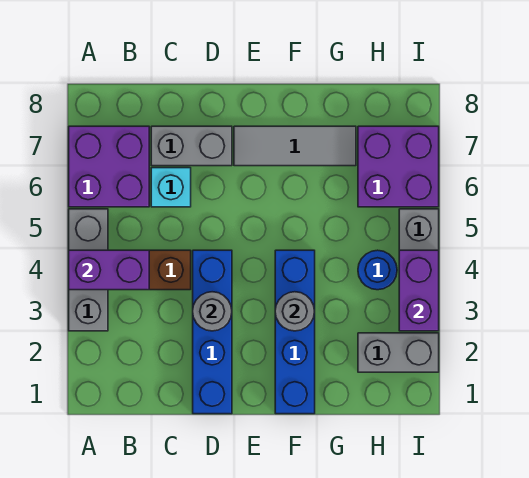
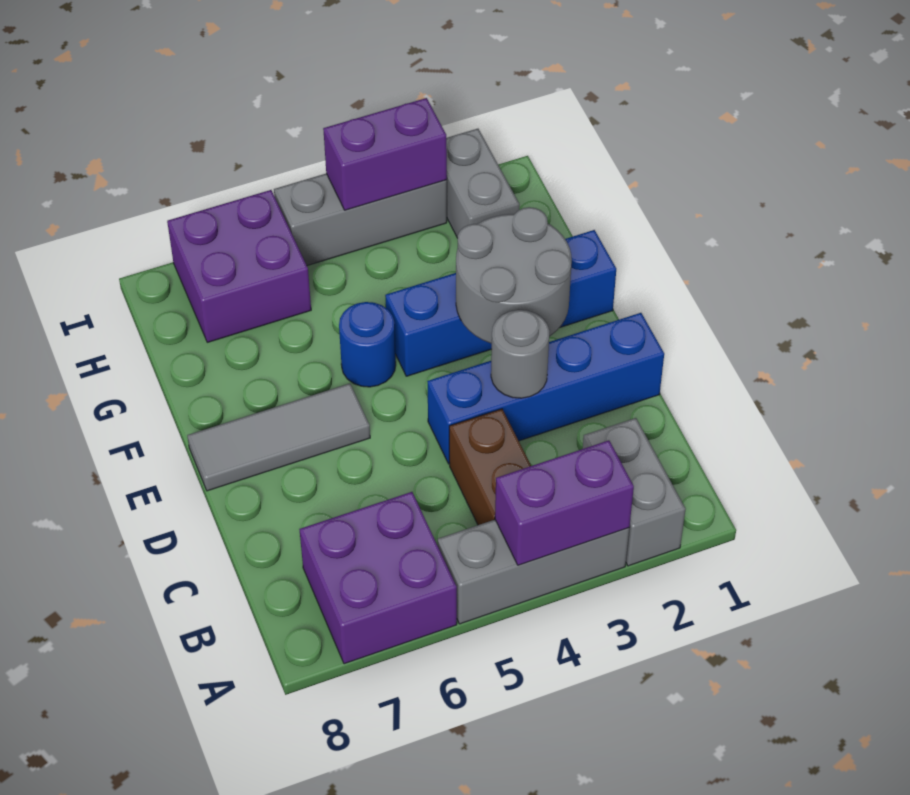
purple brick A4:B4 level 2 -> purple brick A3:A4 level 2
cyan brick C6 level 1 -> none
grey brick C7:D7 level 1 -> grey brick A2:B2 level 1
grey tile E7:G7 level 1 -> grey tile E6:E8 level 1
grey round brick F3 level 2 -> grey round brick E2:F3 level 2
blue round brick H4 level 1 -> blue round brick F5 level 1

